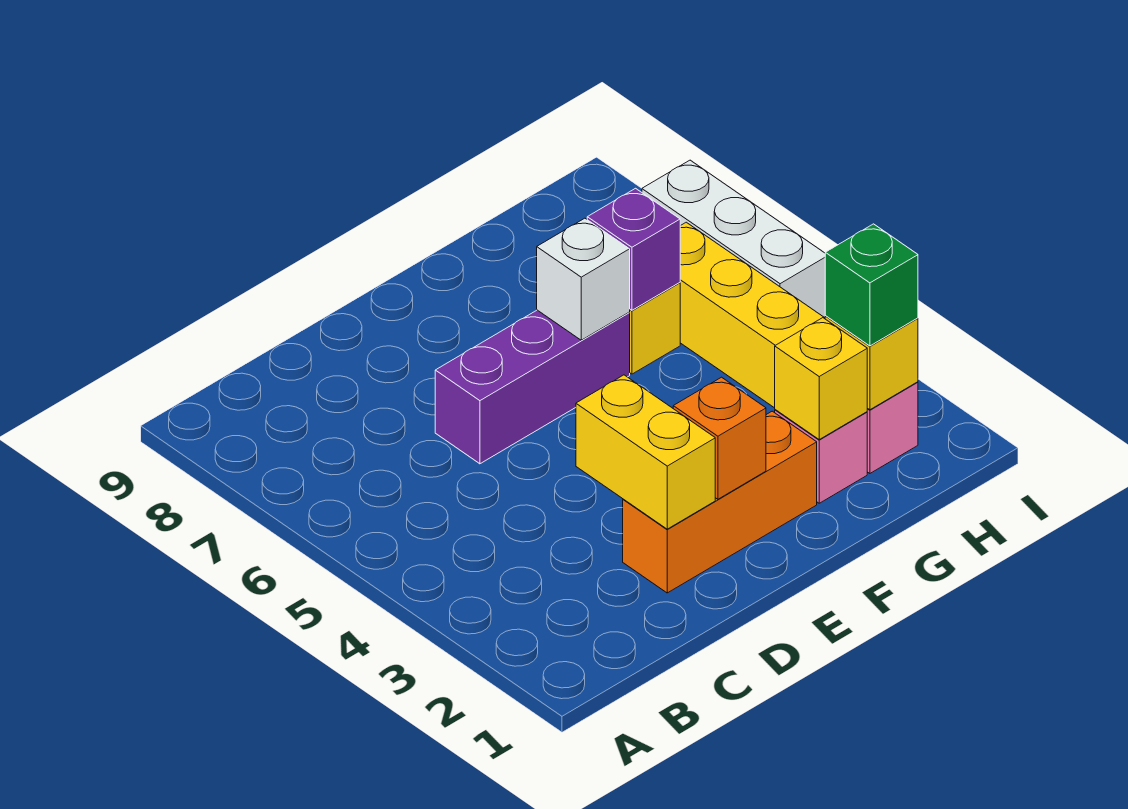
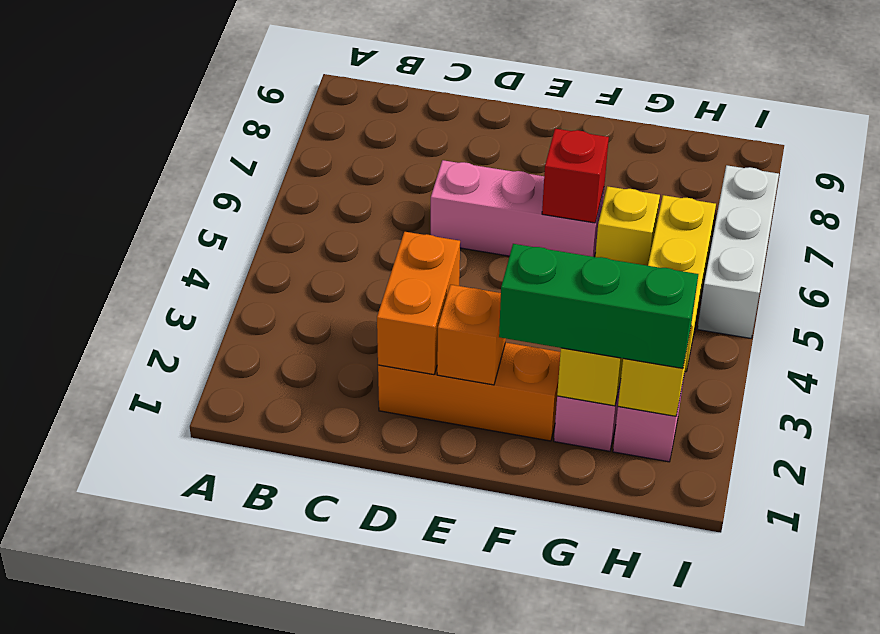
yellow brick D2:D3 level 2 -> orange brick D2:D3 level 2
purple brick D6:F6 level 1 -> pink brick D6:F6 level 1
white brick F6 level 2 -> red brick F6 level 2
purple brick G6 level 2 -> none
green brick H2 level 3 -> green brick F2:H2 level 3

